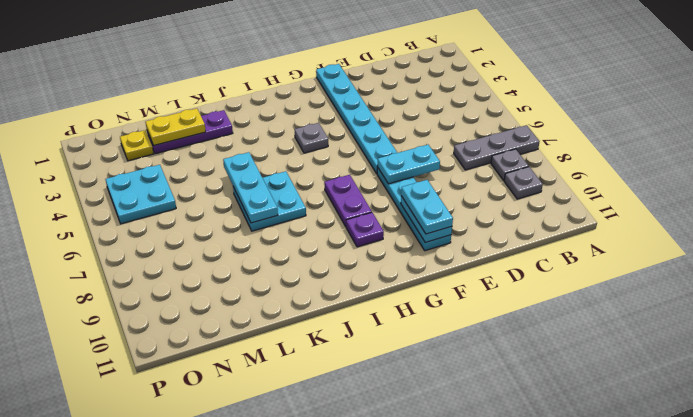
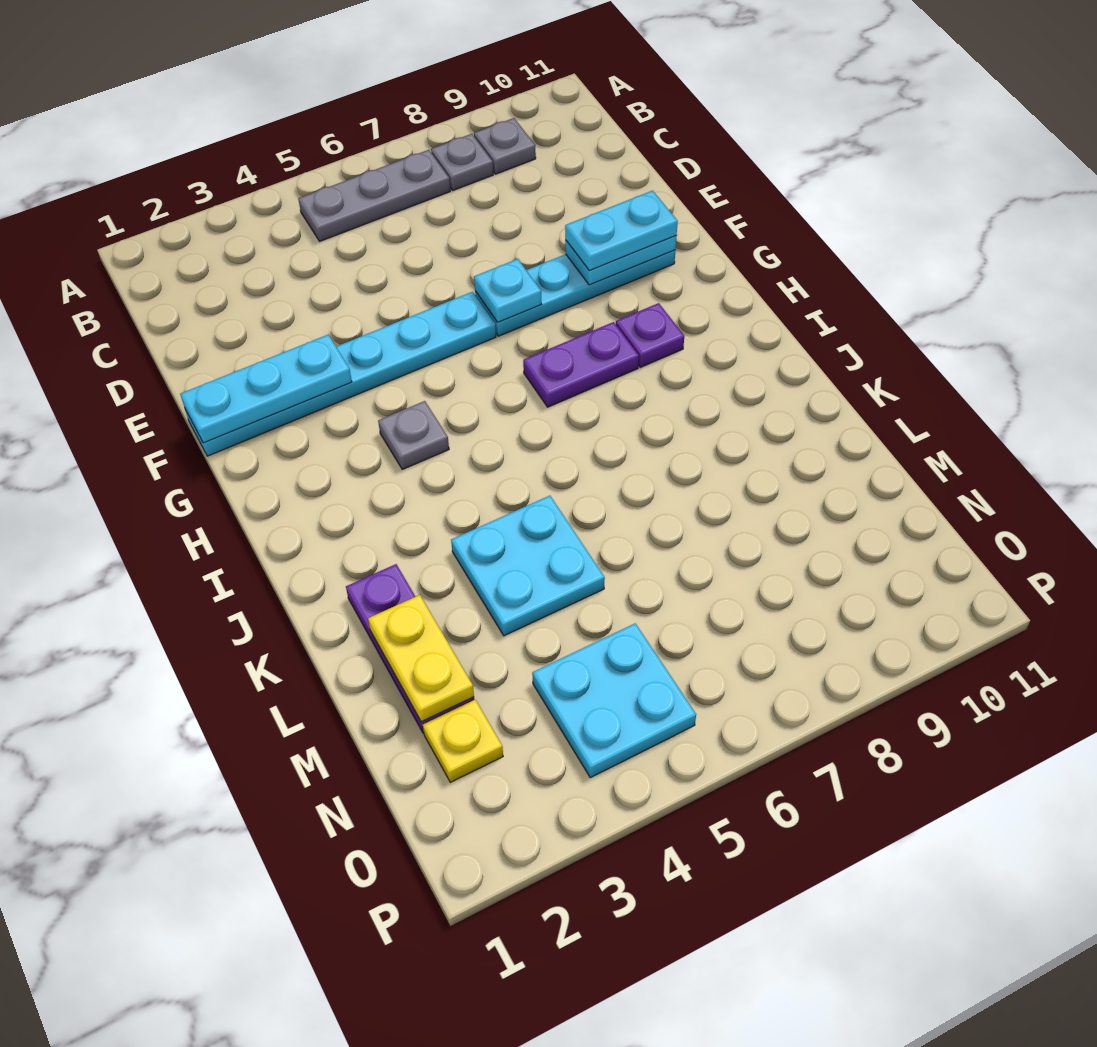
grey plate A7:C7 level 1 -> grey plate B5:B7 level 1
cyan plate E7:F7 level 2 -> cyan plate F7 level 2
cyan plate J6:K7 level 1 -> cyan plate K4:L5 level 1
cyan plate K5:K7 level 2 -> cyan plate F1:F3 level 2

